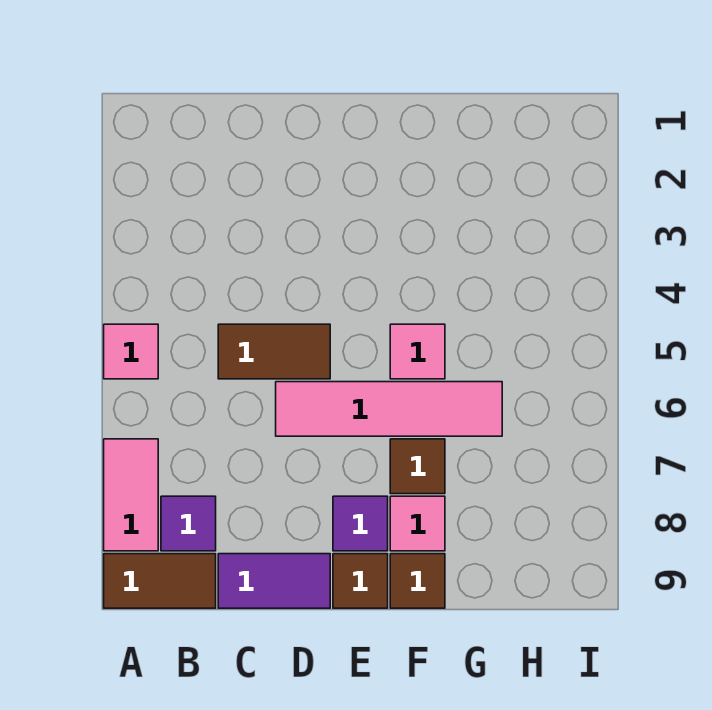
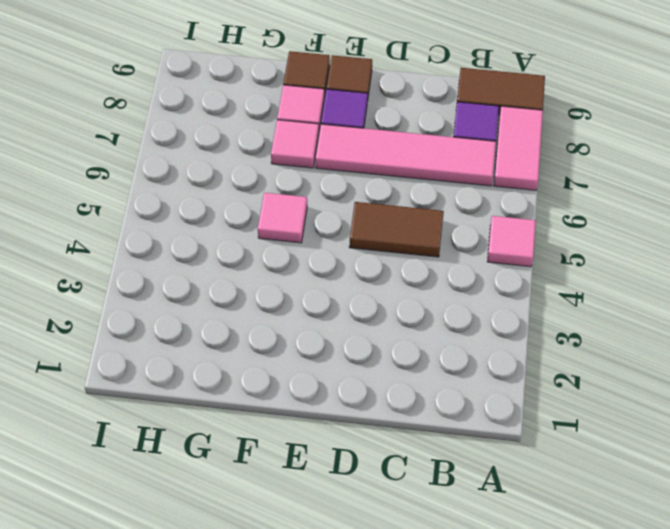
purple tile C9:D9 level 1 -> none
pink tile D6:G6 level 1 -> pink tile B7:E7 level 1
brown tile F7 level 1 -> pink tile F7 level 1

